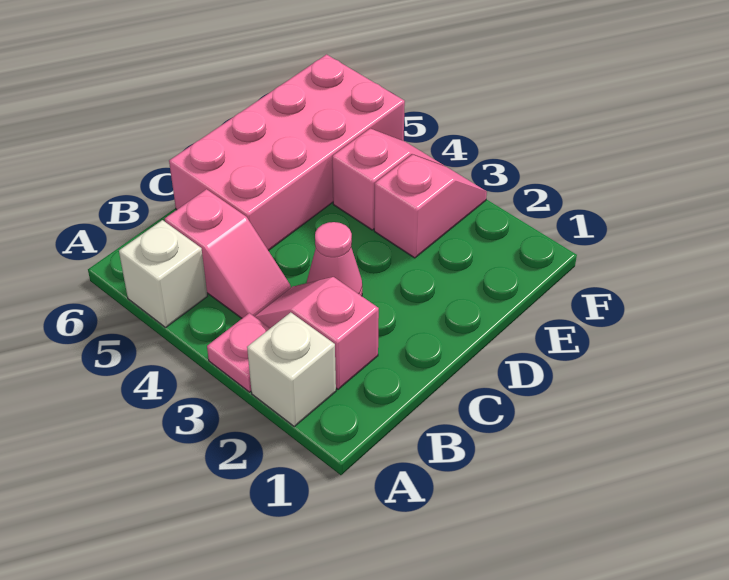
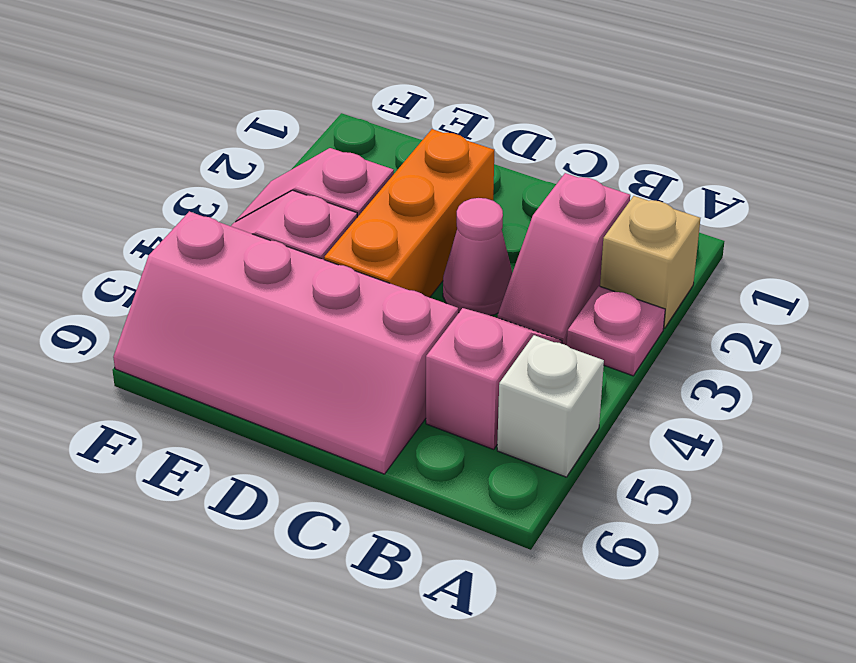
white brick A2 level 1 -> tan brick A2 level 1
pink brick C5:F6 level 1 -> pink slope C5:F6 level 1 top 5
none -> orange brick D2:D4 level 1

